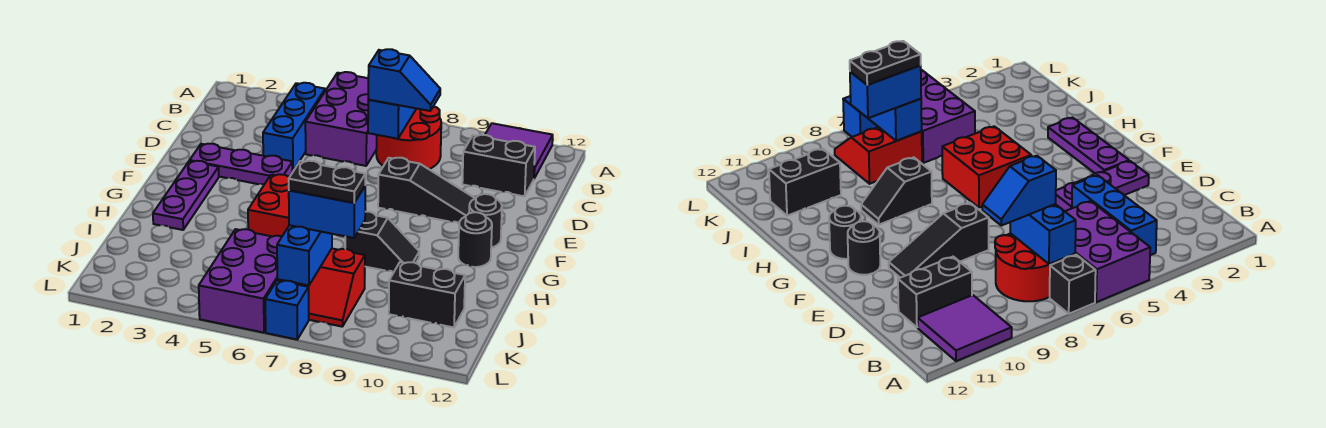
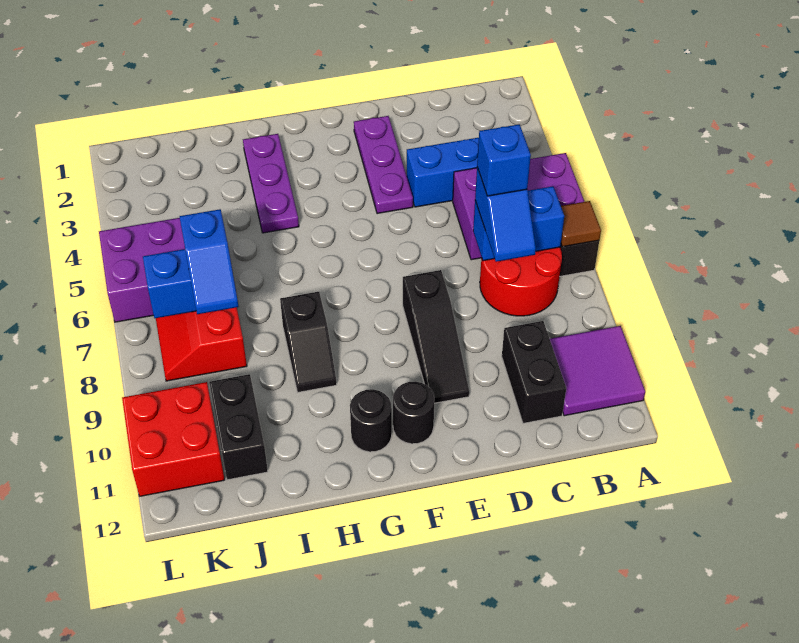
none -> brown tile A7 level 2
purple plate F2:H2 level 1 -> purple plate H2:H4 level 1
red brick G5:H6 level 1 -> red brick K10:L11 level 1
blue brick J7:J8 level 3 -> blue slope J7:J8 level 3 top 7
black plate J7:J8 level 4 -> none
blue brick L7 level 1 -> blue brick C7 level 4

